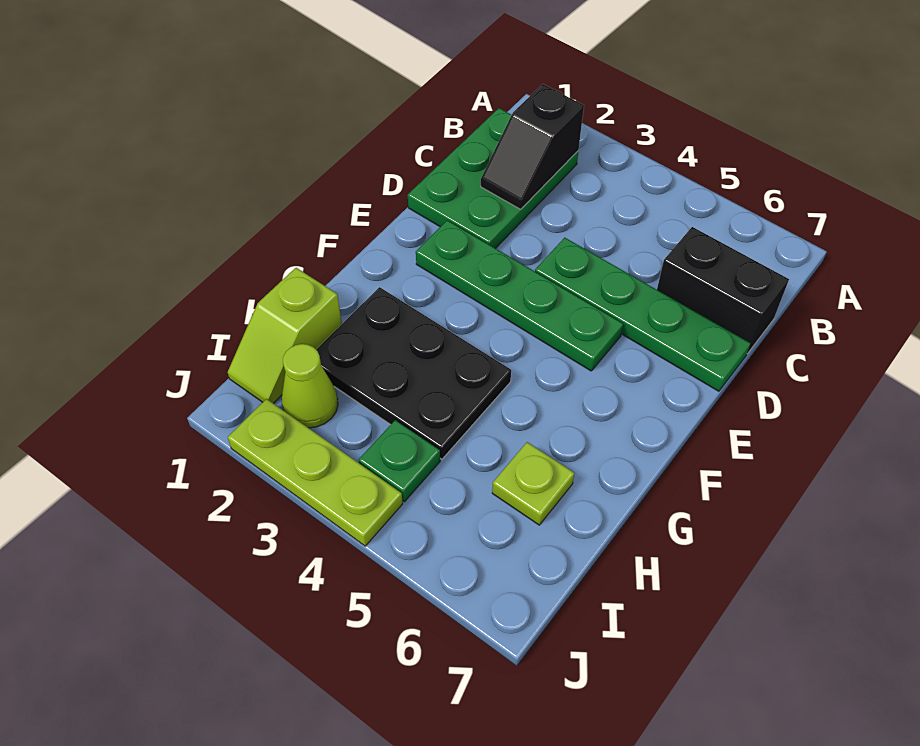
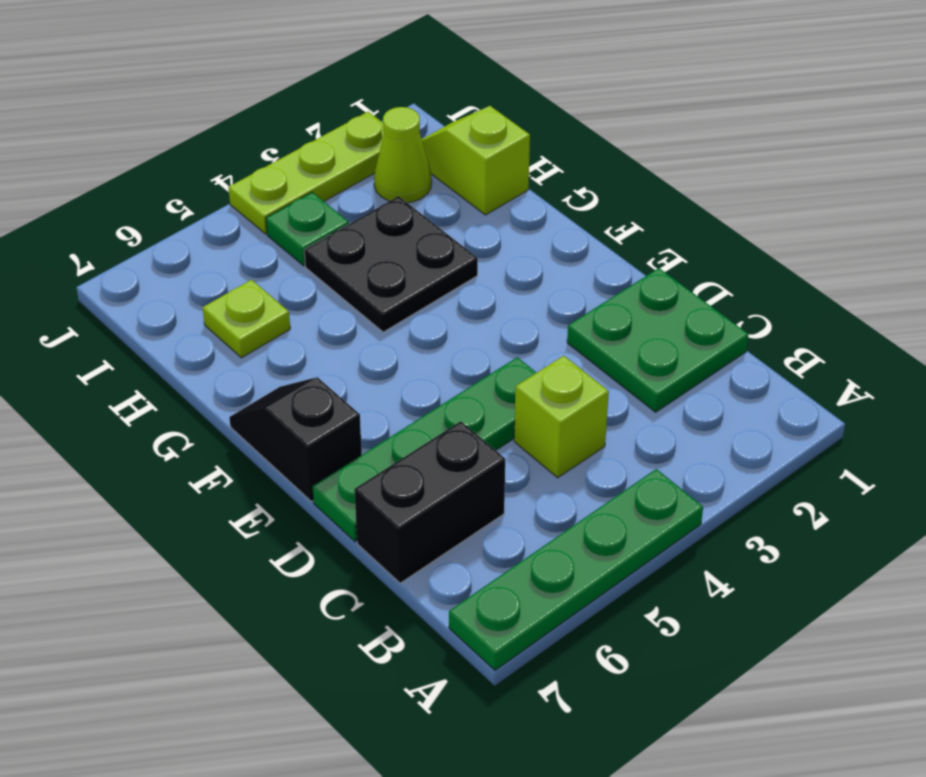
green plate B1:D2 level 1 -> green plate C1:D2 level 1
black slope B2:C2 level 2 top B -> black slope E7:F7 level 1 top E
none -> lime brick C4 level 1
green plate E2:E5 level 1 -> green plate A4:A7 level 1
black plate G2:H4 level 1 -> black plate G3:H4 level 1

